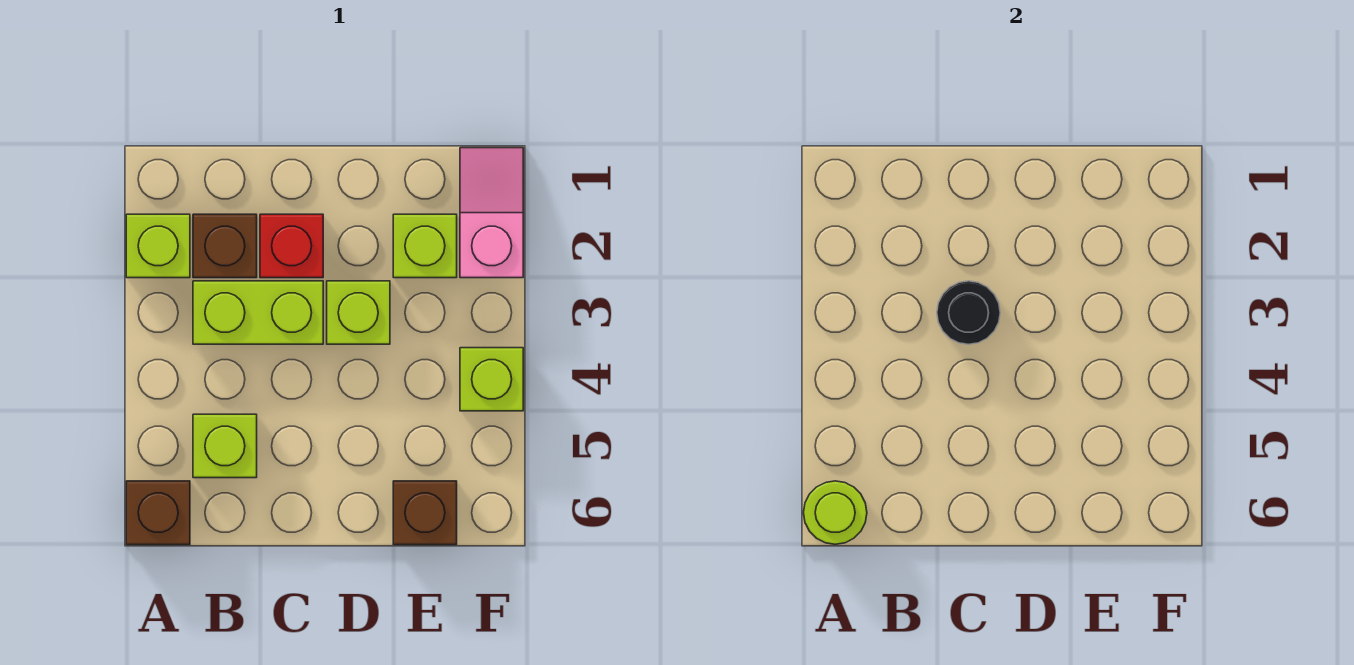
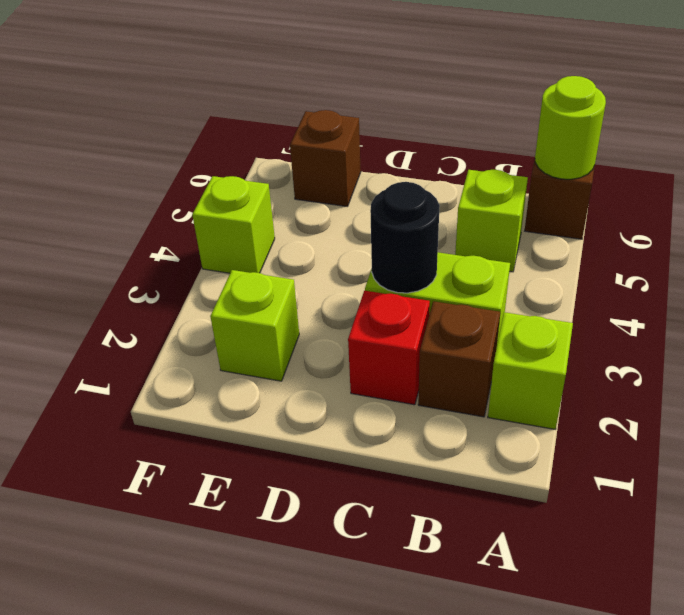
lime brick D3 level 1 -> none
pink slope F1:F2 level 1 top 2 -> none

